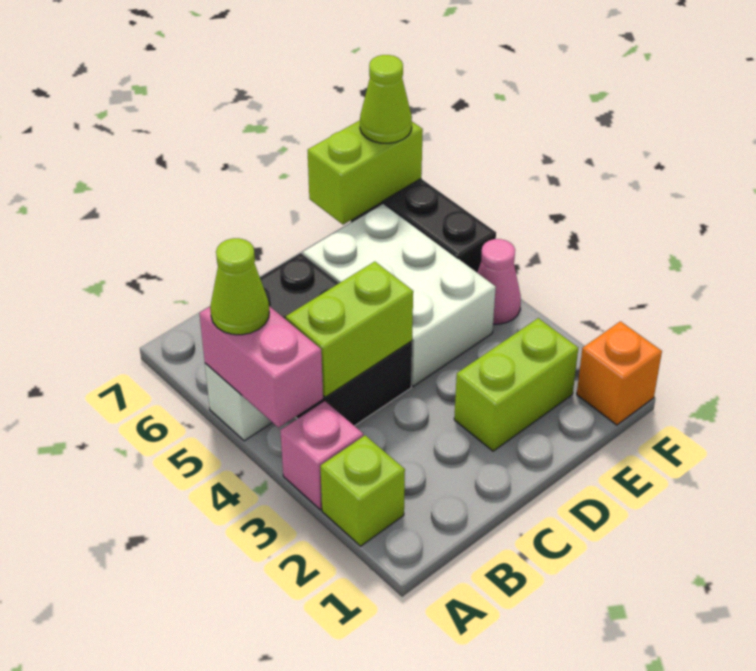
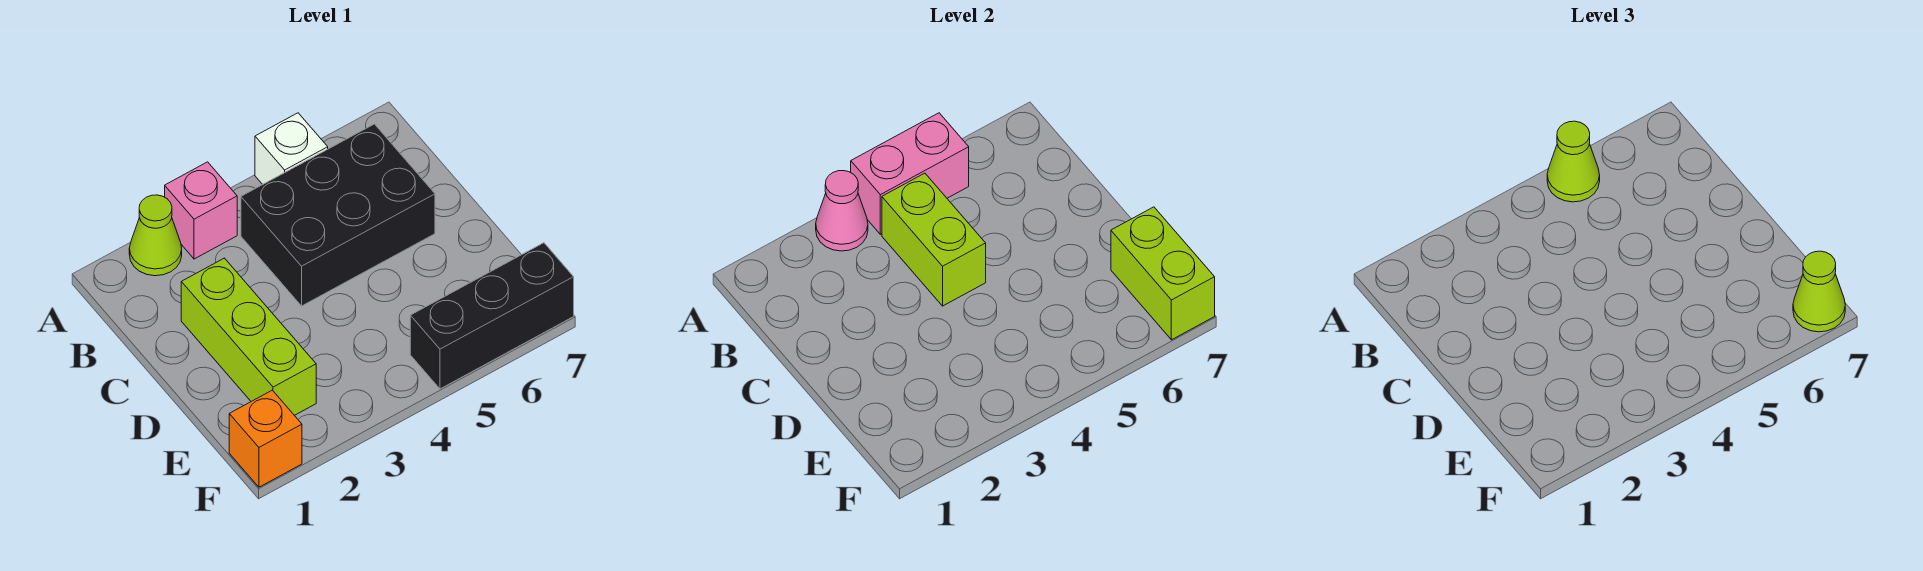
lime brick A2 level 1 -> lime cone A2 level 1
lime brick D2:E2 level 1 -> lime brick C2:E2 level 1
white brick D4:E6 level 1 -> none
pink cone F4 level 1 -> pink cone A3 level 2

